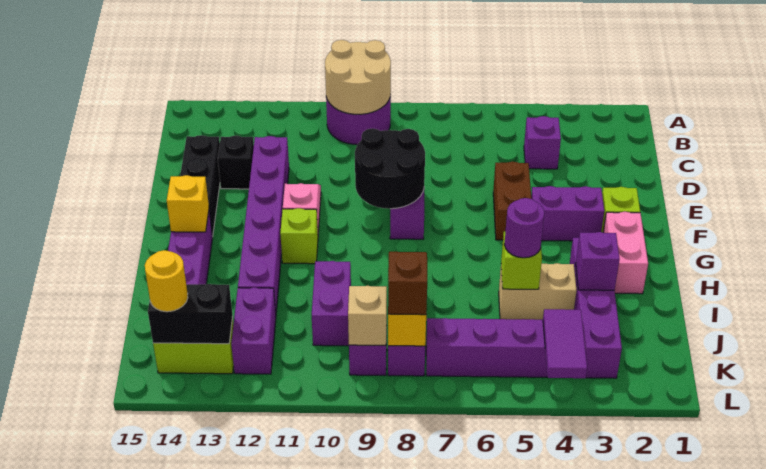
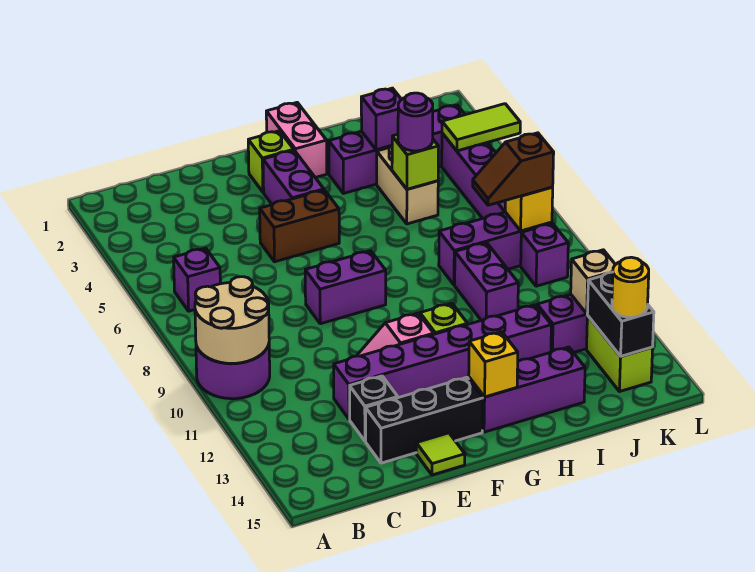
purple brick C4 level 1 -> purple brick B6 level 1
black round brick E8:F9 level 2 -> none
none -> lime tile E15 level 1
pink brick G2:H2 level 1 -> pink brick G1:G2 level 1
purple brick I10:J10 level 1 -> purple brick I9:I10 level 1
purple tile K4:L4 level 2 -> lime tile K4:L4 level 2
tan brick K9 level 2 -> tan brick K12 level 2

